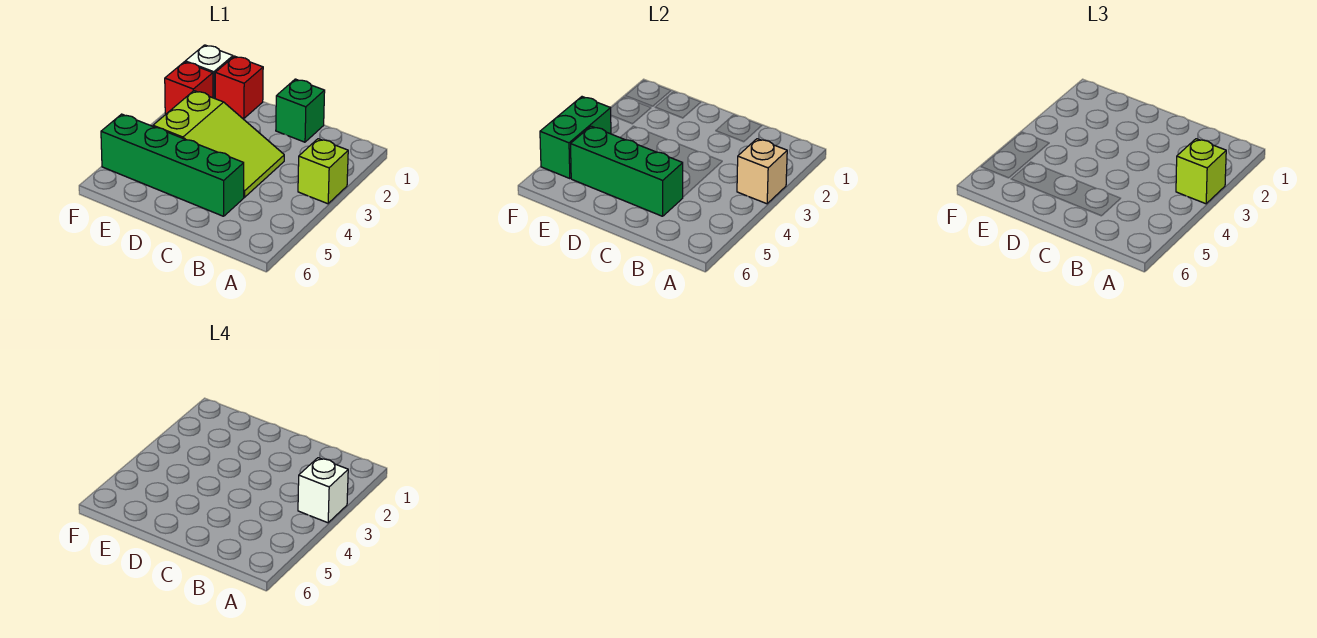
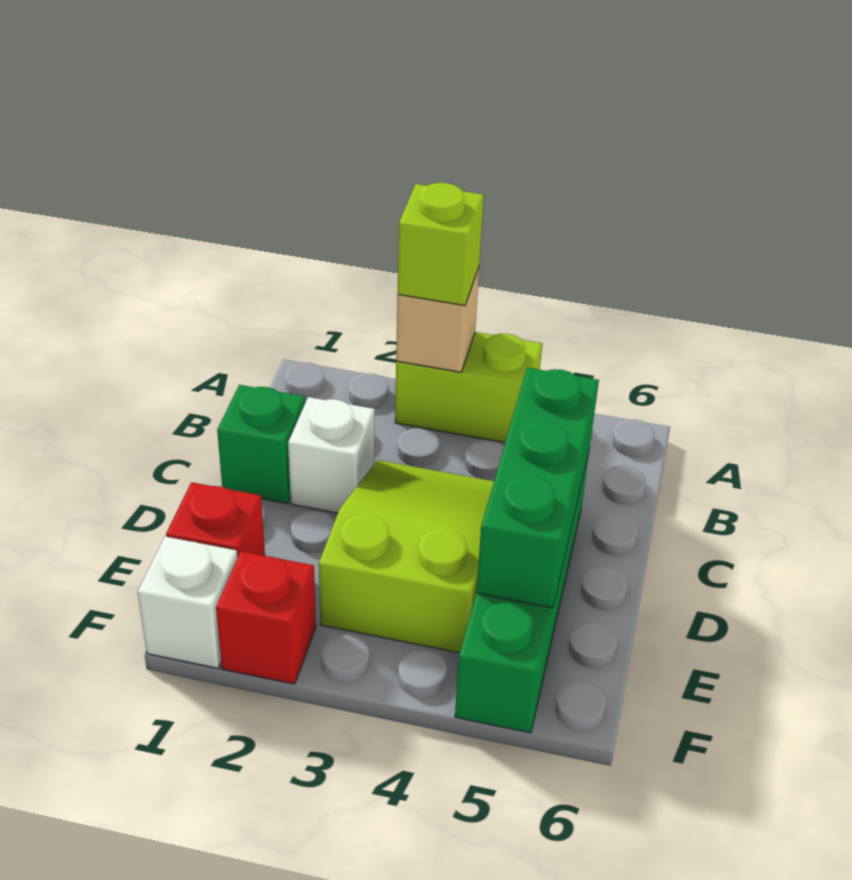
lime brick A3 level 1 -> lime brick A3:A4 level 1
white brick A3 level 4 -> white brick C2 level 1
green brick F4:F5 level 2 -> none

